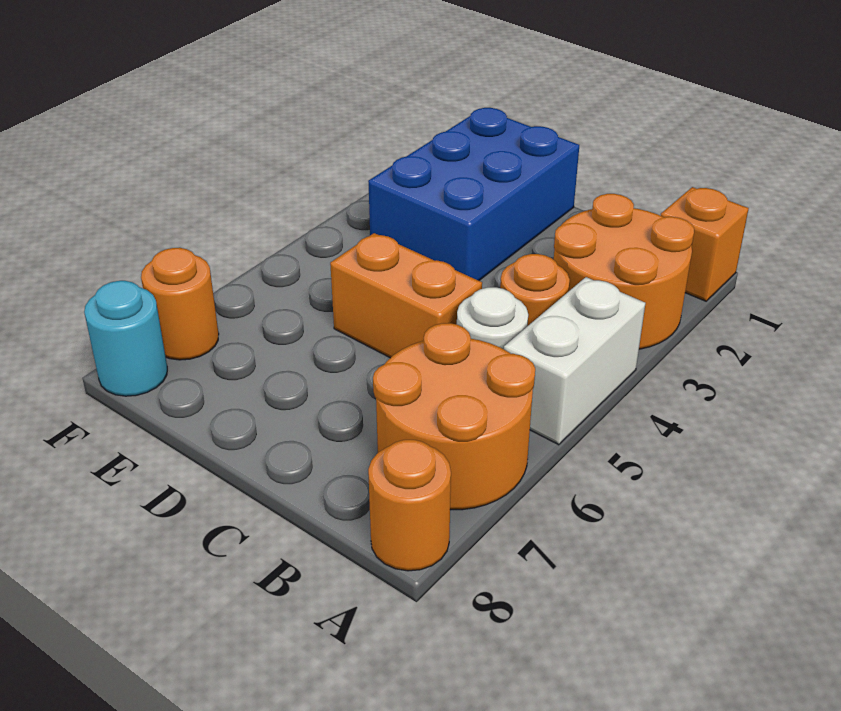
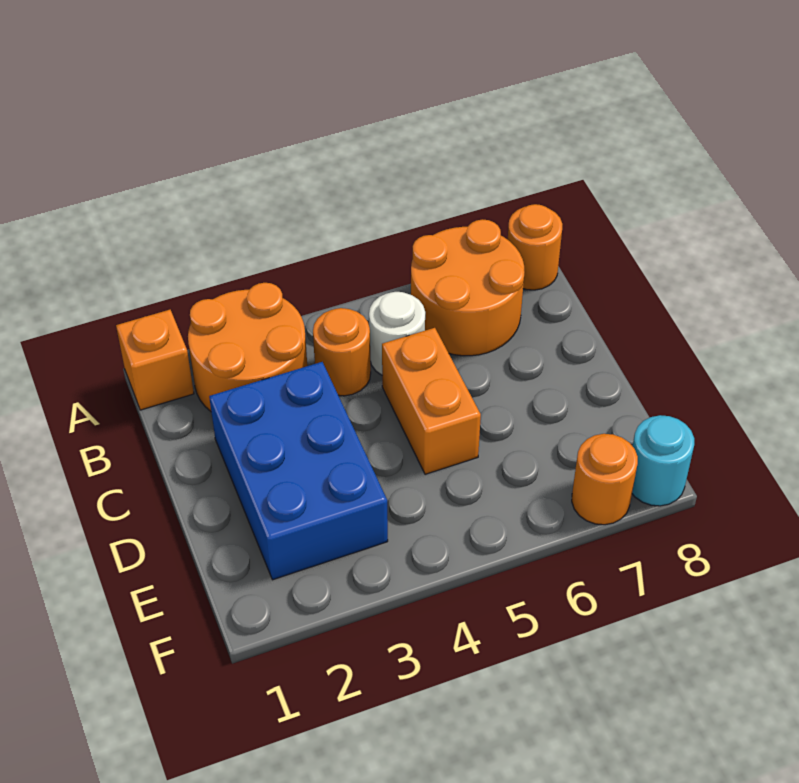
white brick A4:A5 level 1 -> none
blue brick D1:E3 level 1 -> blue brick C2:E3 level 1

